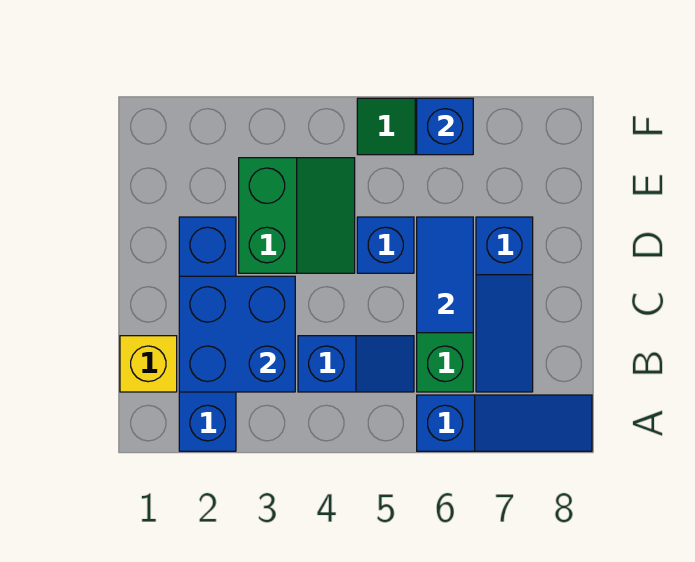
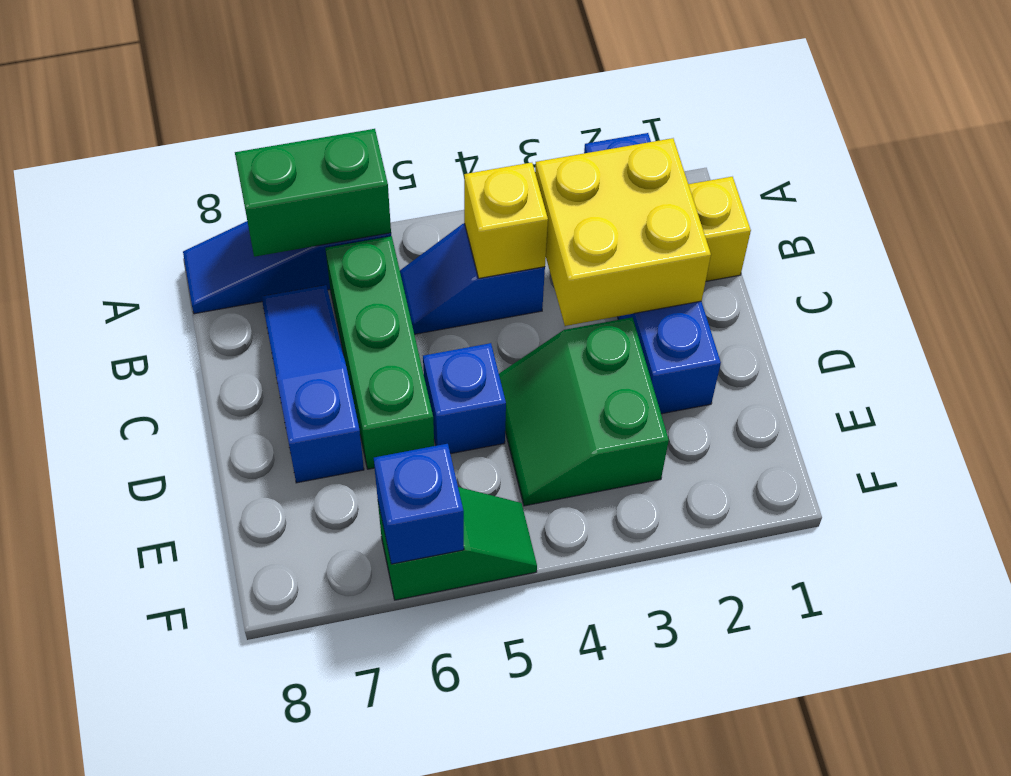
none -> green brick A6:A7 level 2
blue brick B2:C3 level 2 -> yellow brick B2:C3 level 2
none -> yellow brick B4 level 2
blue tile C6:D6 level 2 -> none

